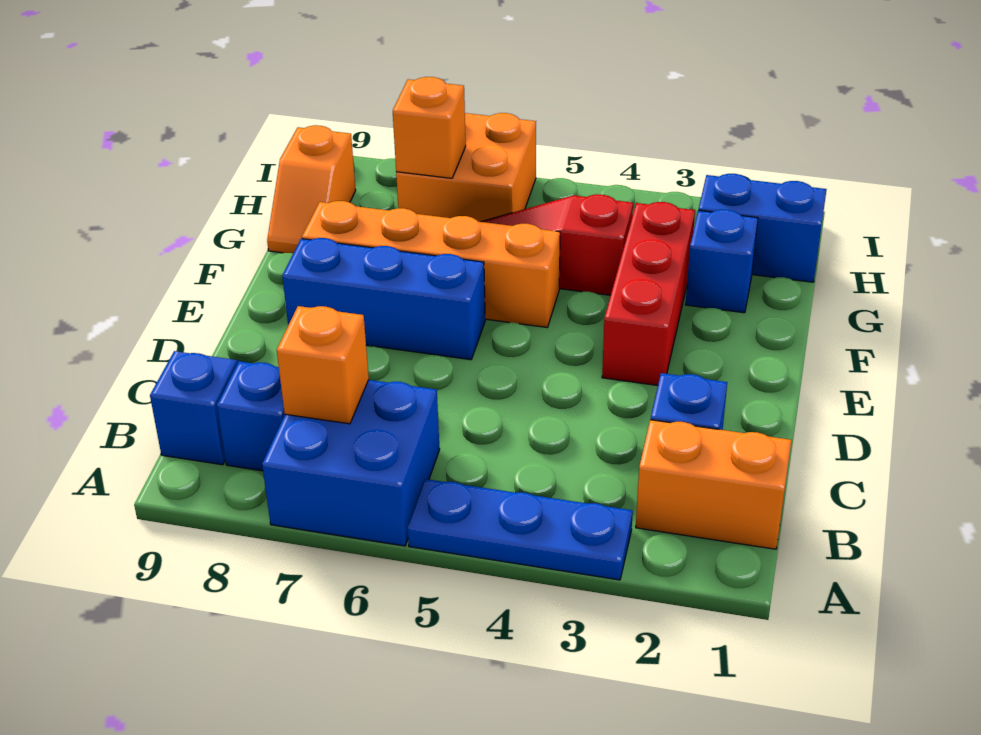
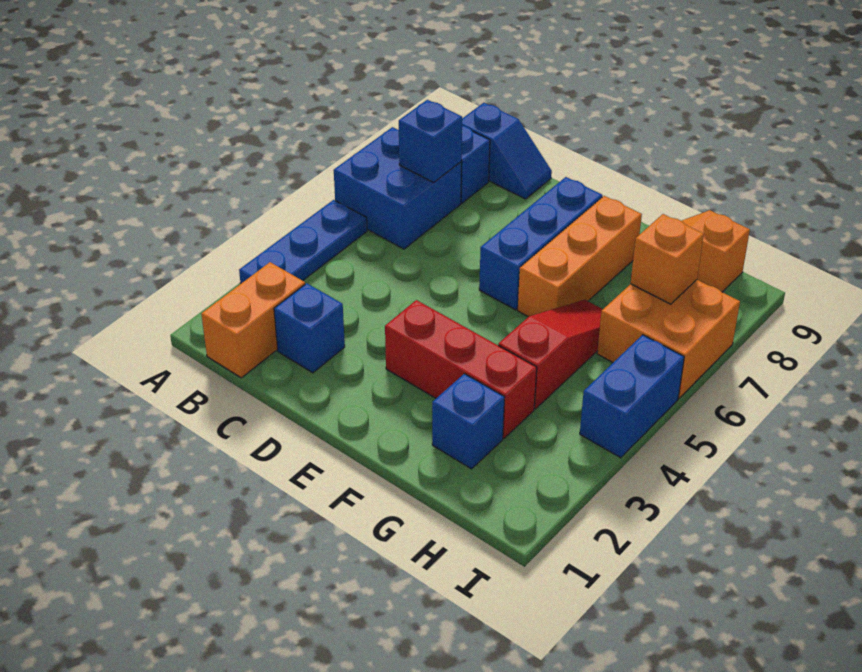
orange brick B7 level 2 -> blue brick B7 level 2
orange brick F5:F8 level 1 -> orange brick F6:F8 level 1
blue brick H1:H2 level 1 -> blue brick I4:I5 level 1

